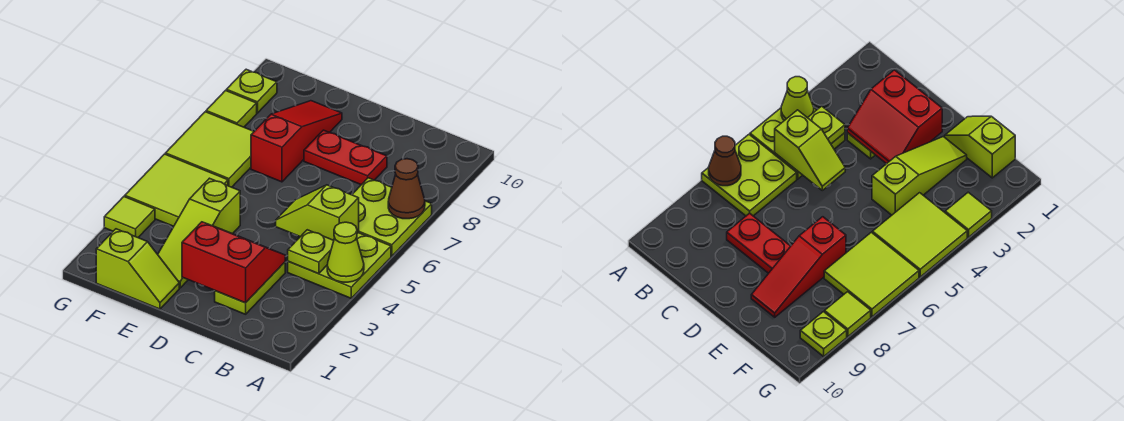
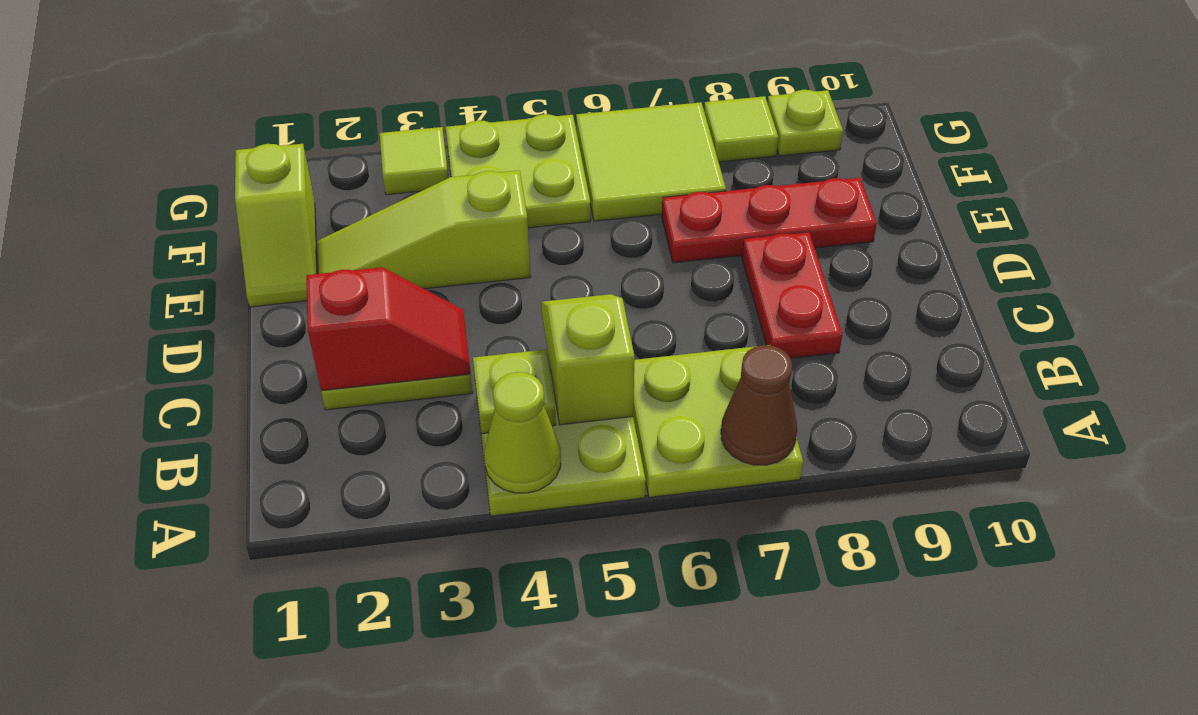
red slope C2:D3 level 2 top 2 -> red slope C2:C3 level 2 top 2
red slope E7:E9 level 1 top 7 -> red plate E7:E9 level 1
lime tile F4:G5 level 1 -> lime plate F4:G5 level 1

